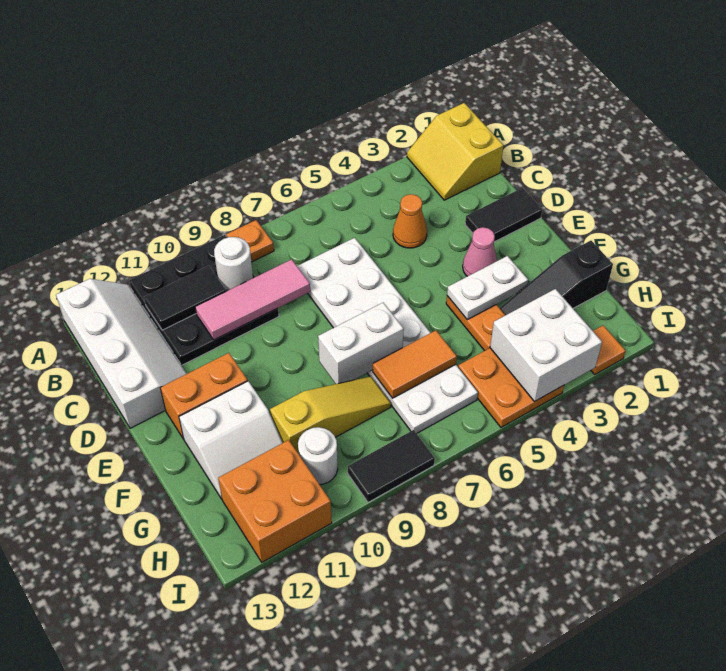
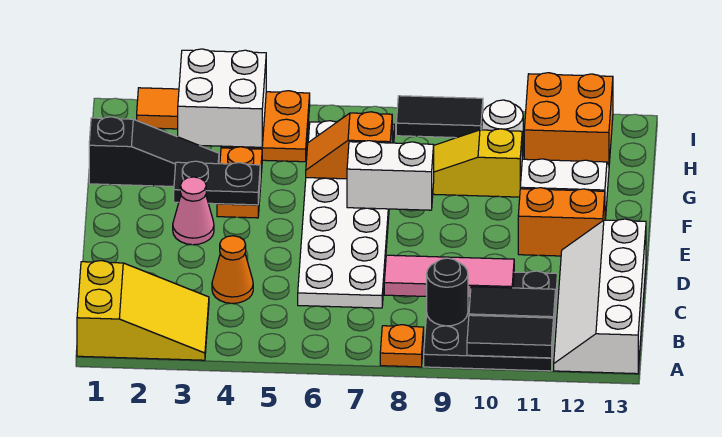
yellow slope A1:B2 level 1 top 1 -> yellow slope A1:B3 level 1 top 1
white round brick B9 level 2 -> black round brick B9 level 2
black tile D1:D2 level 1 -> black tile A10:A11 level 2
white plate F3:F4 level 2 -> black plate F3:F4 level 2
orange tile G6:G7 level 2 -> orange slope G6:G7 level 2 top 7

